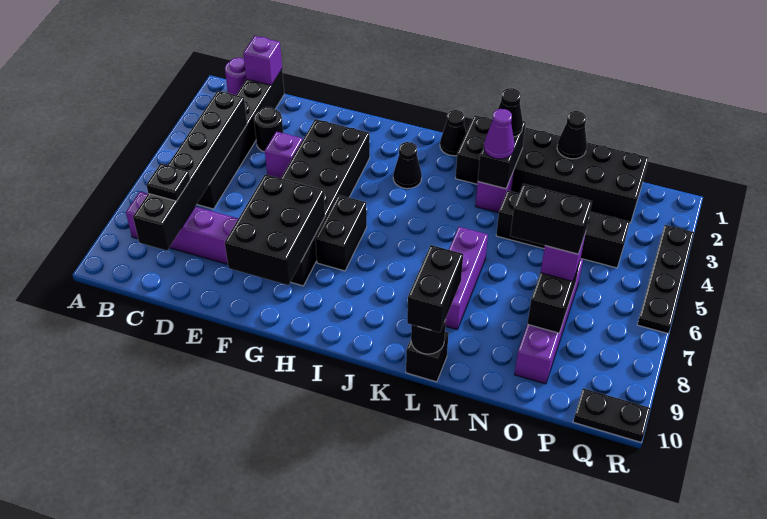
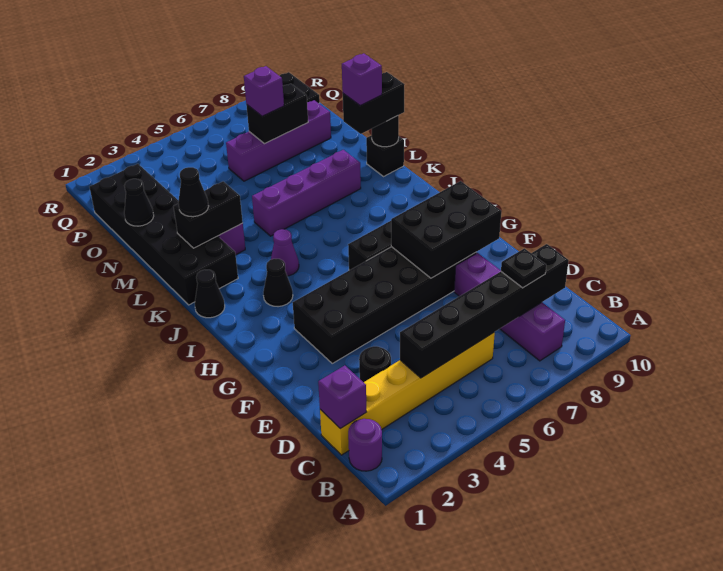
black brick C1:C6 level 1 -> yellow brick C1:C6 level 1
purple brick E4 level 1 -> purple brick L9 level 4
purple cone L3 level 3 -> purple cone J4 level 1
purple brick L6:L8 level 1 -> purple brick L5:L8 level 1
black brick M4:P4 level 1 -> none
black brick N7:O7 level 4 -> none
black plate R3:R6 level 1 -> none

